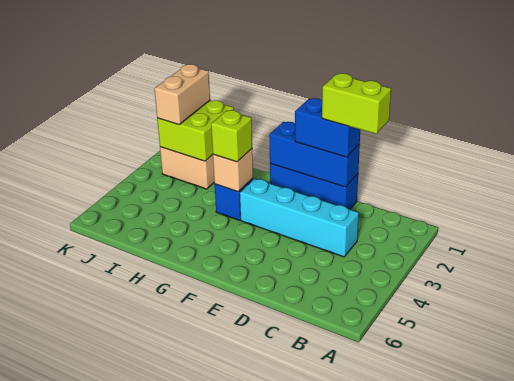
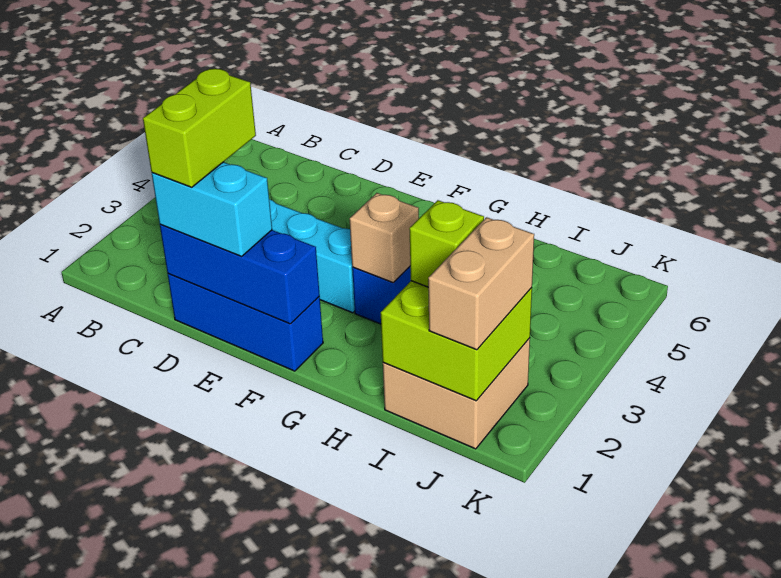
lime brick C1:D1 level 4 -> lime brick D1:D2 level 4
blue brick D1:E1 level 3 -> cyan brick D1:E1 level 3
lime brick G3 level 3 -> lime brick I2 level 3

